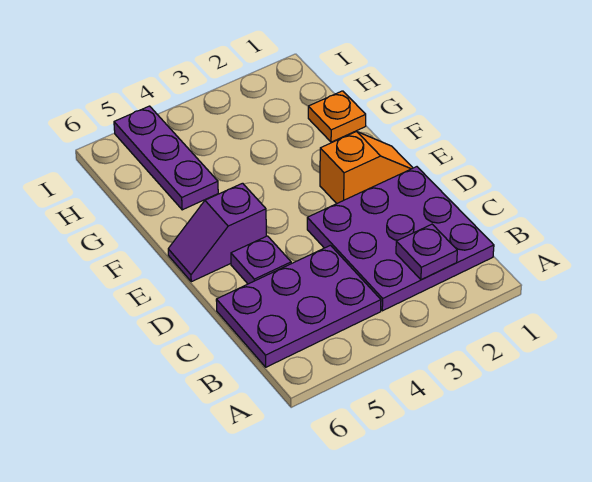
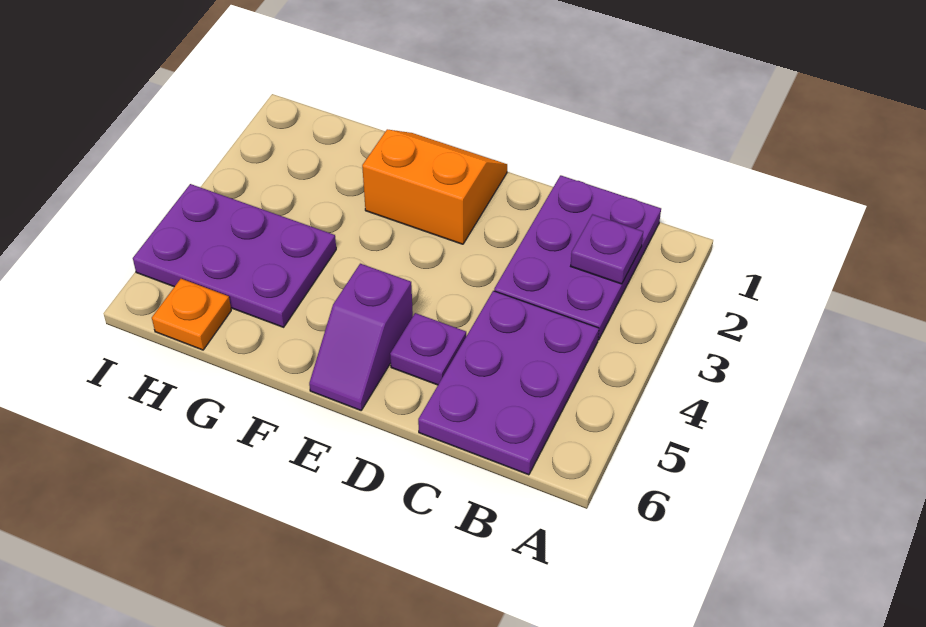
purple plate B1:D3 level 1 -> purple plate B1:C3 level 1
orange slope E1:E2 level 1 top 2 -> orange slope E1:F2 level 1 top 2
orange plate G1 level 1 -> orange plate H6 level 1
purple plate G5:I5 level 1 -> purple plate G4:I5 level 1

